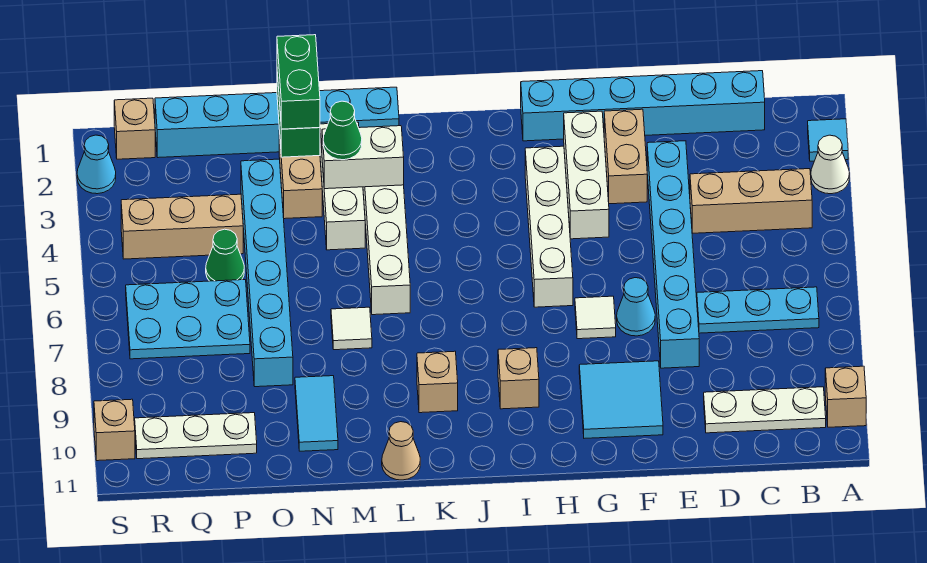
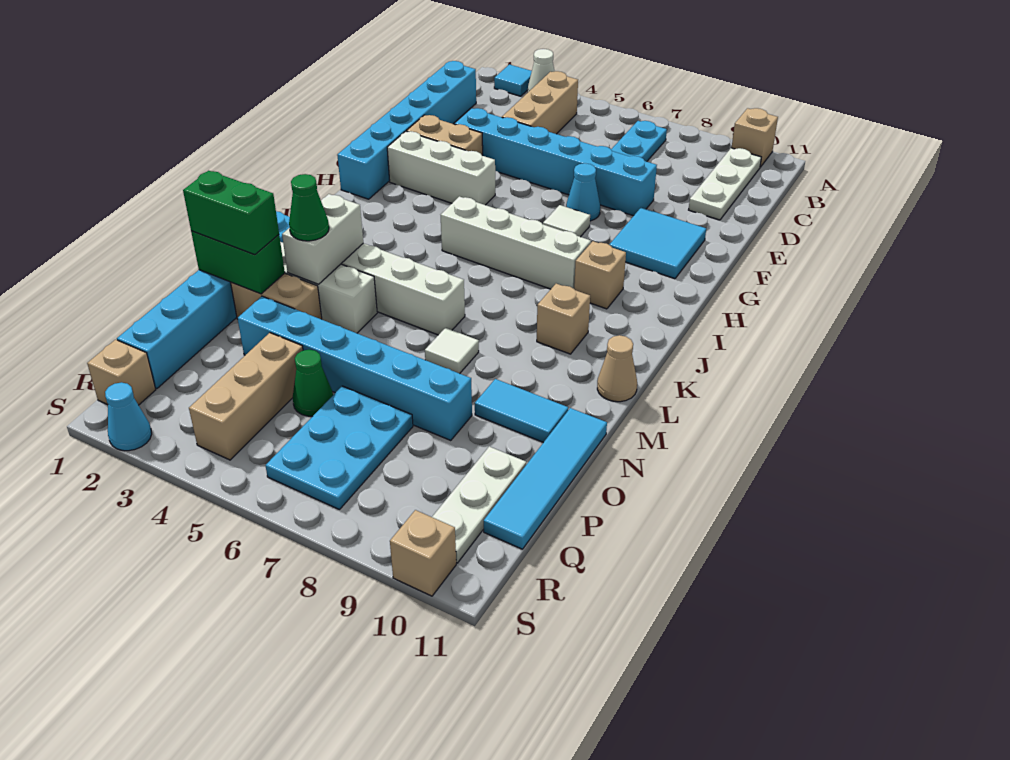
white brick H3:H6 level 1 -> white brick I5:I8 level 1
none -> cyan tile N11:Q11 level 1

